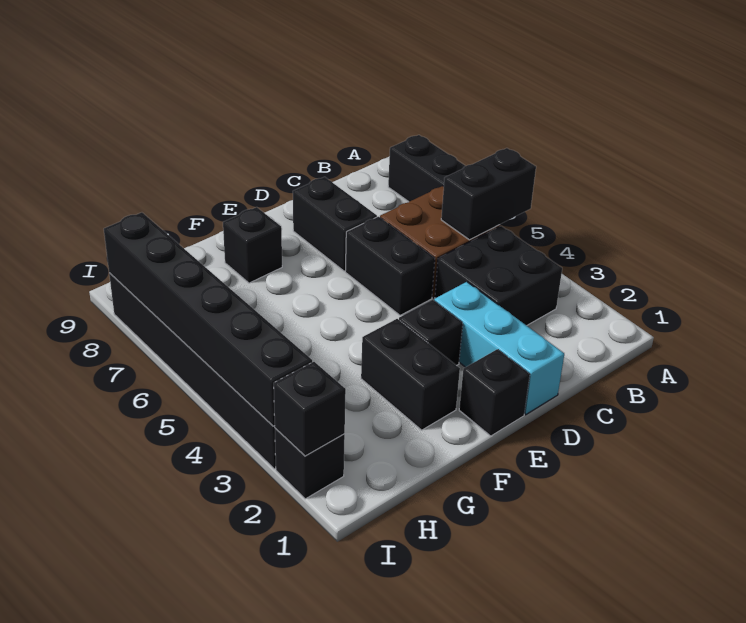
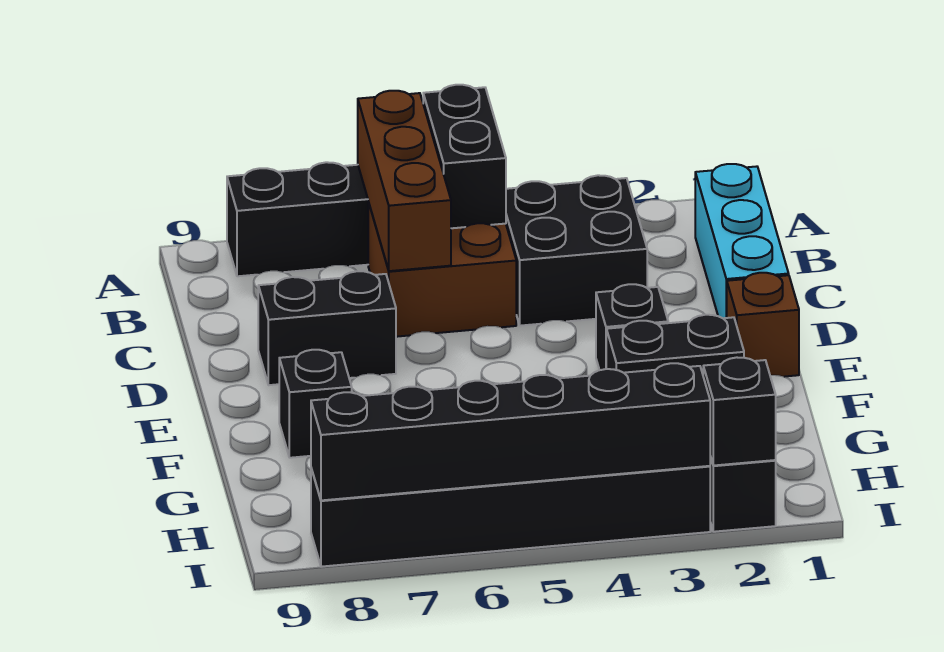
none -> brown brick A6:C6 level 2
cyan brick D1:D3 level 1 -> cyan brick B1:D1 level 1
black brick D5:D6 level 1 -> none
black brick E1 level 1 -> brown brick E1 level 1

